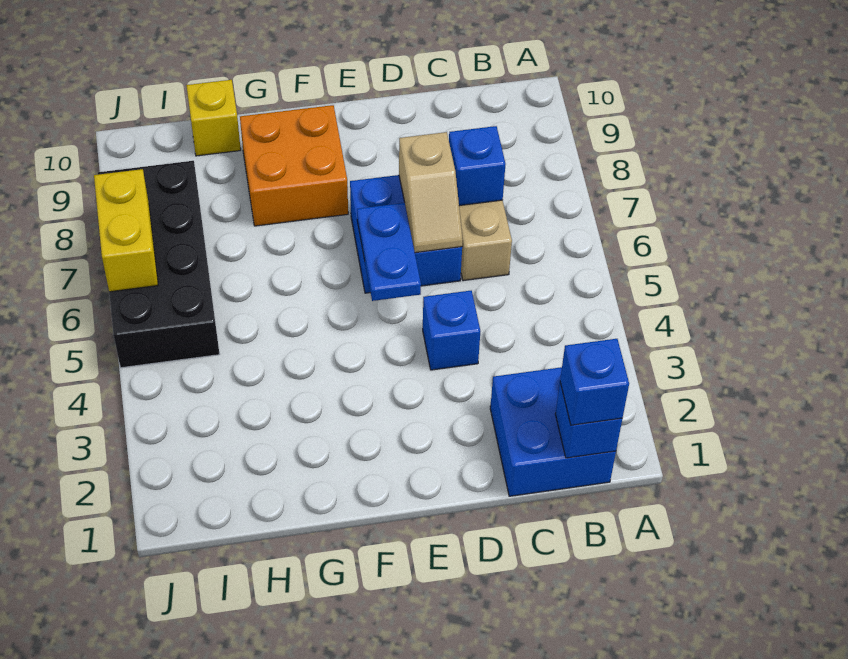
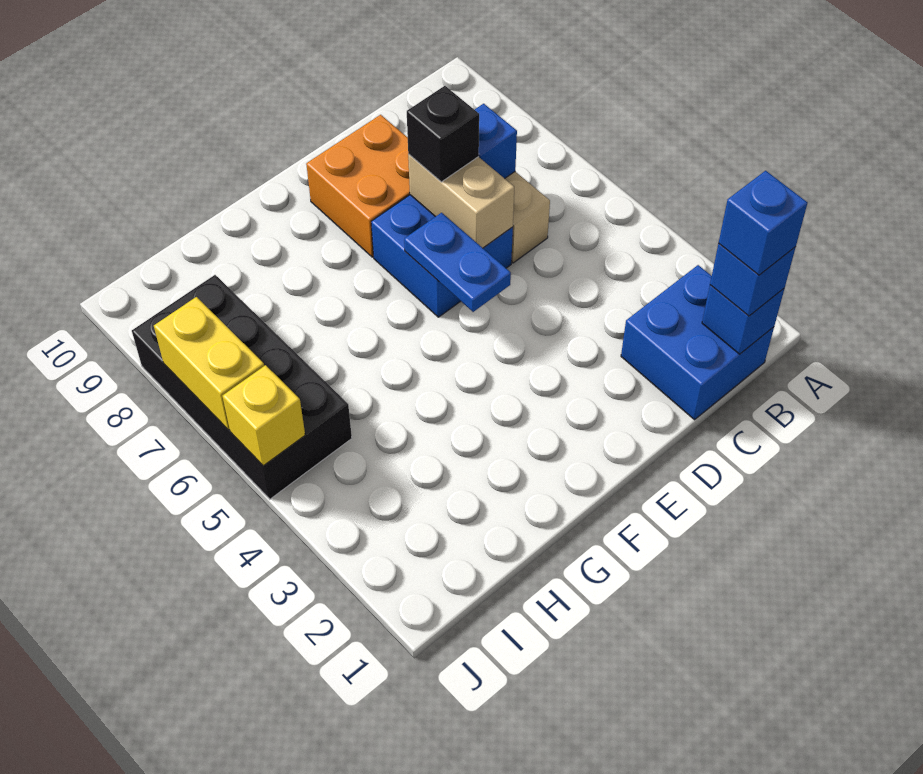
blue brick D4 level 1 -> blue brick B1 level 4
tan slope D6:D7 level 2 top 7 -> tan brick D6:D7 level 2
none -> black brick D7 level 3
orange brick F8:G9 level 1 -> orange brick D8:E9 level 1
yellow brick H10 level 1 -> yellow brick J5 level 2

